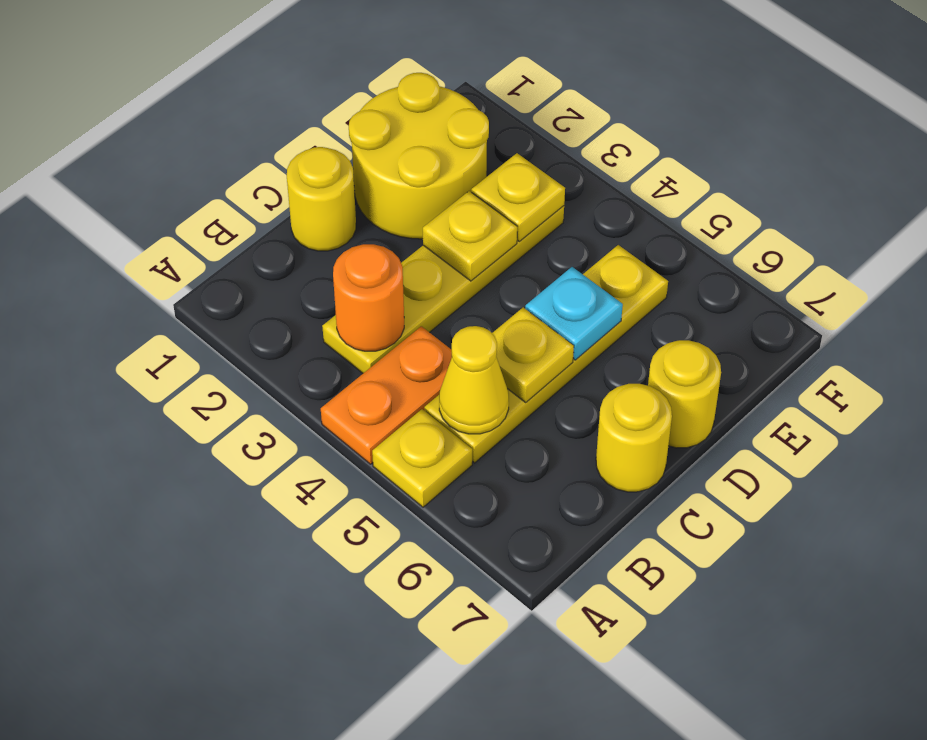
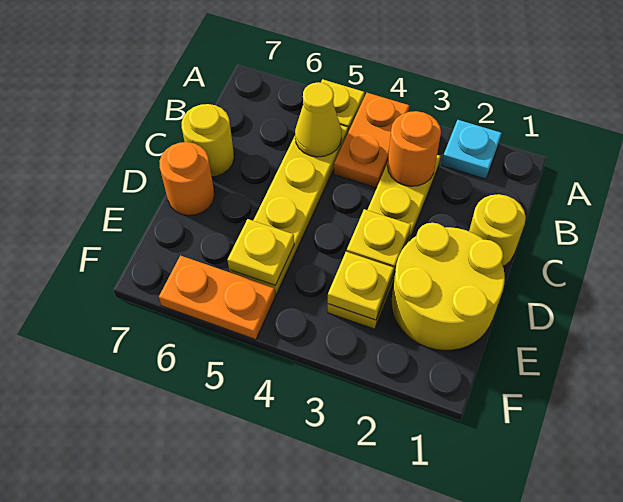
yellow plate C5 level 2 -> yellow plate E5 level 2
cyan plate D5 level 2 -> cyan plate A2 level 1
yellow round brick D7 level 1 -> orange round brick D7 level 1
none -> orange plate F5:F6 level 1

